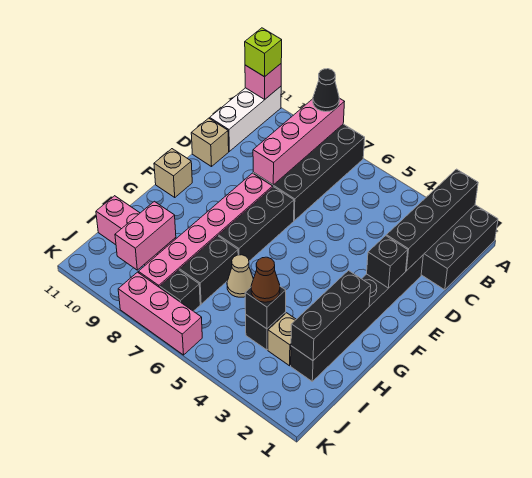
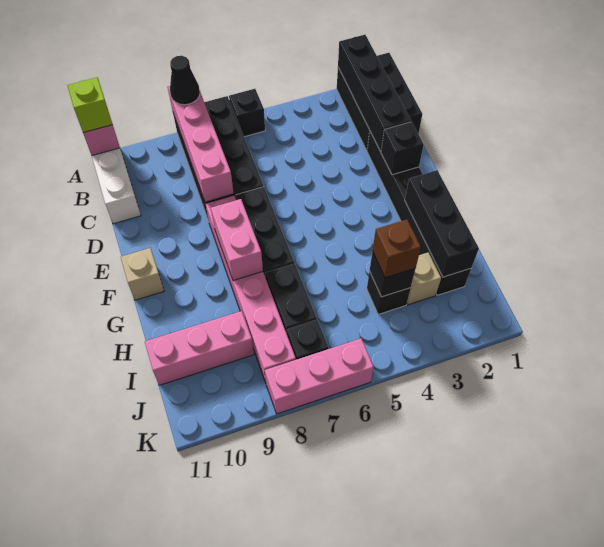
none -> black brick A6 level 1
tan brick D11 level 1 -> none
tan cone H6 level 1 -> none
brown cone I4 level 3 -> brown brick I4 level 3
pink brick I9:J9 level 2 -> pink brick F8:G8 level 2

